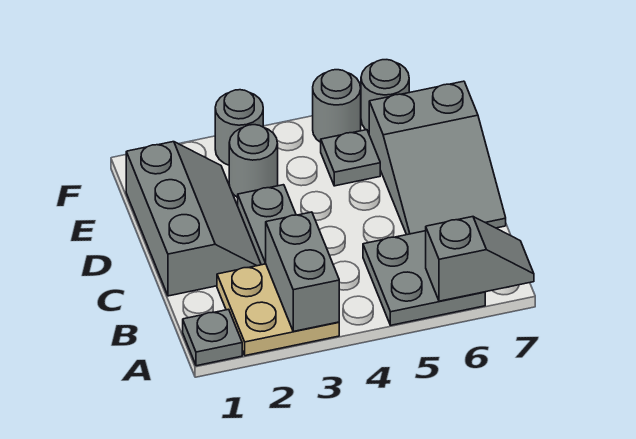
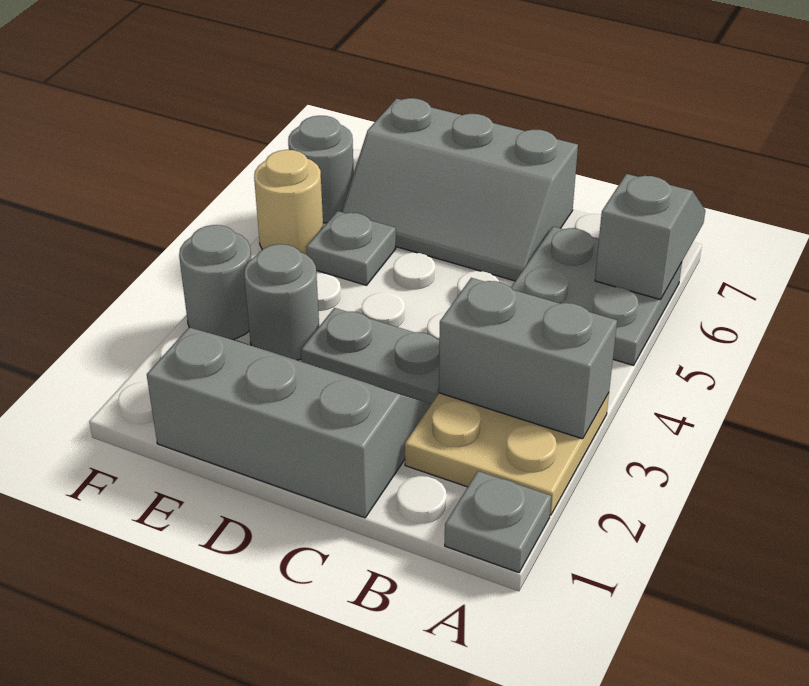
grey slope C6:E7 level 1 top E -> grey slope C6:E7 level 1 top 7
grey round brick F5 level 1 -> tan round brick F5 level 1

